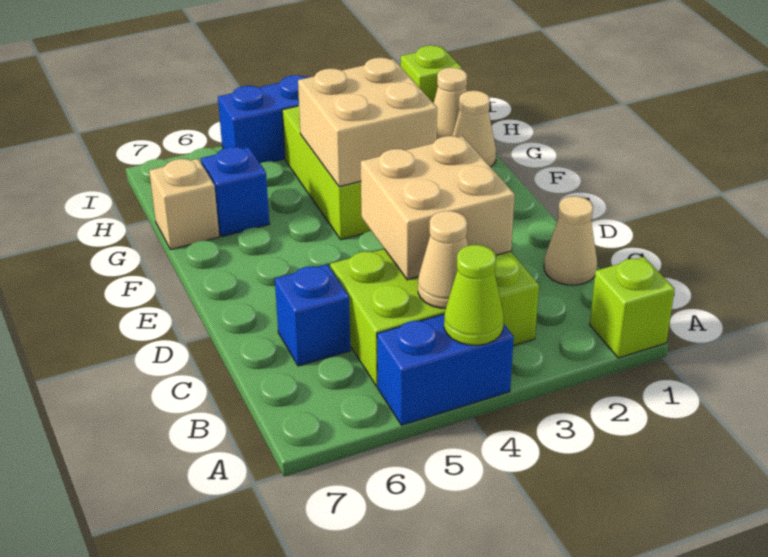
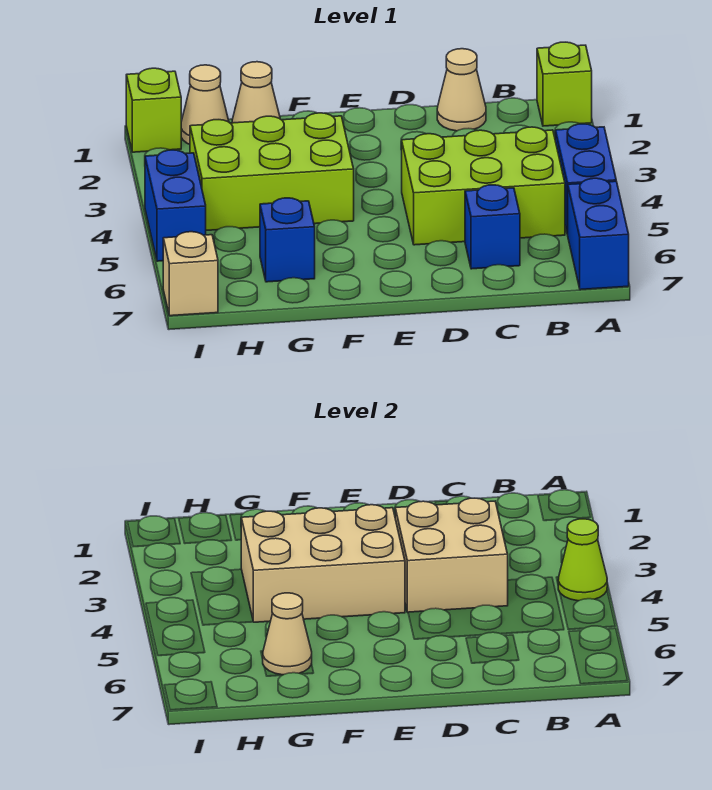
none -> blue brick A6:A7 level 1
lime brick B3:C5 level 1 -> lime brick B4:D5 level 1
tan cone B4 level 2 -> tan cone G6 level 2
tan brick F3:G4 level 2 -> tan brick E3:G4 level 2
tan brick G7 level 1 -> tan brick I7 level 1

